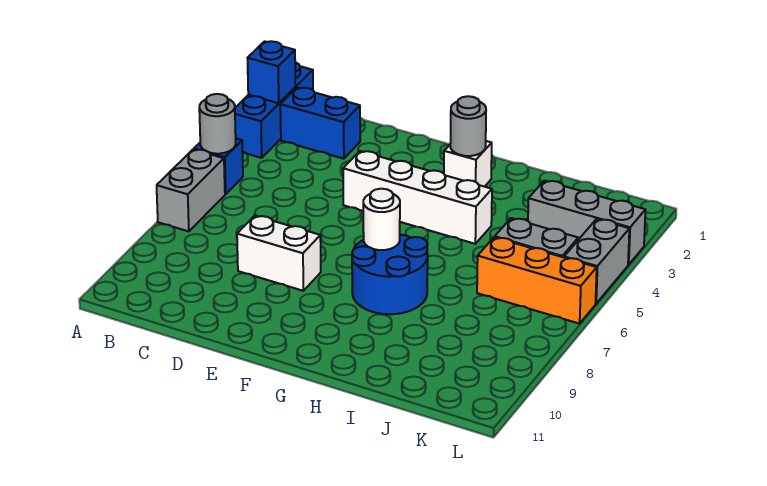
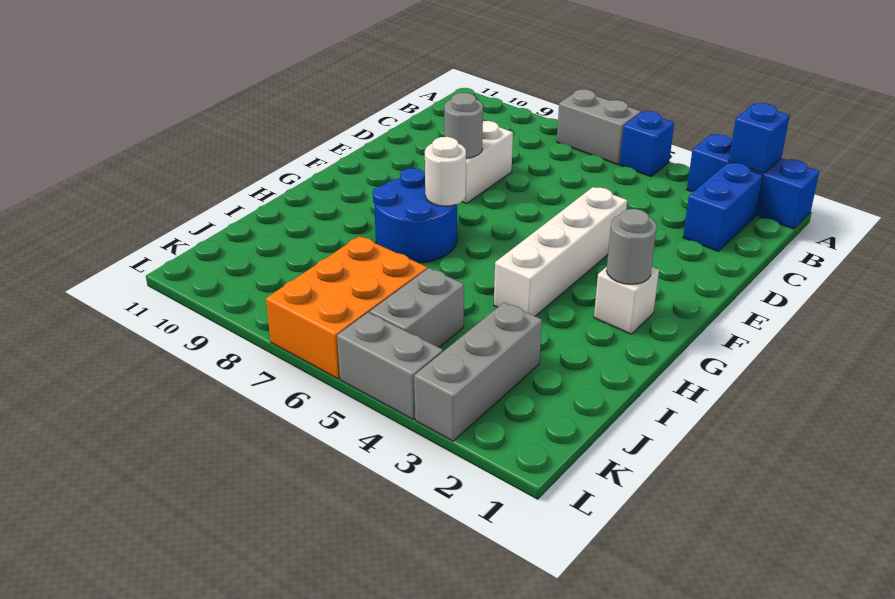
grey round brick A5 level 2 -> grey round brick E8 level 2
orange brick J6:L6 level 1 -> orange brick J6:L7 level 1

